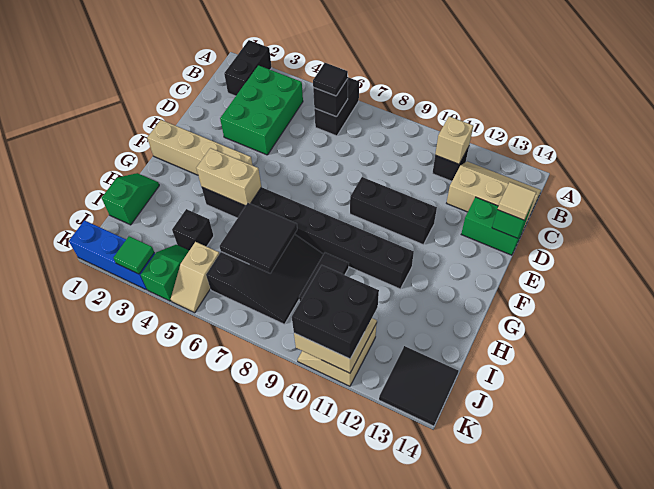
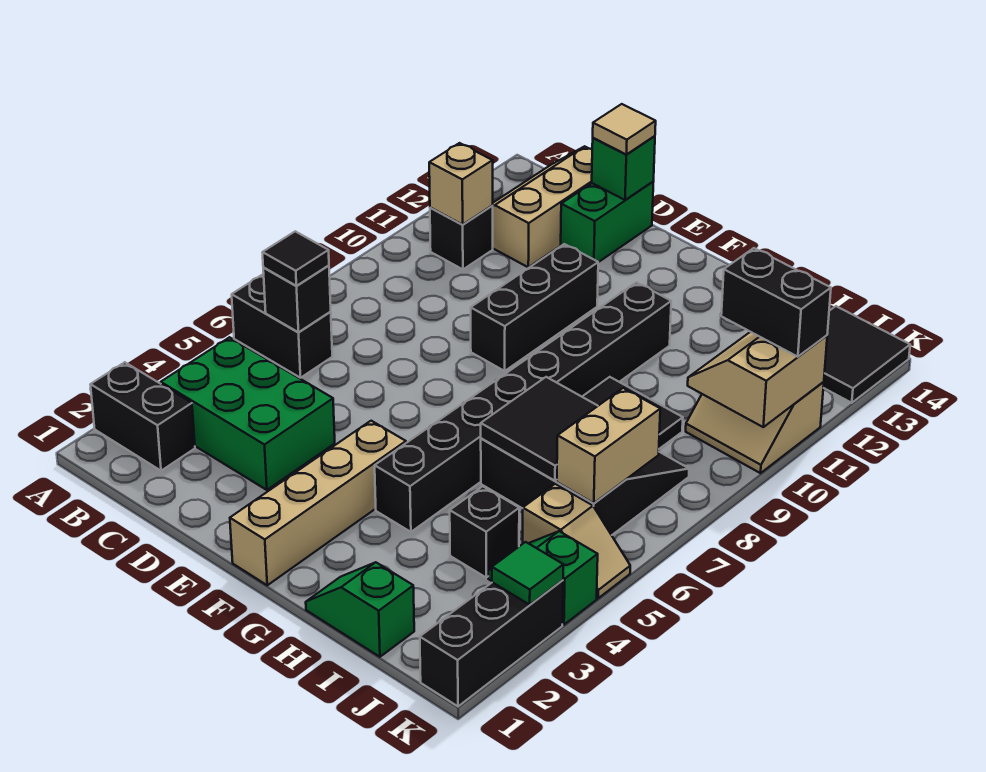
tan brick G4:G5 level 2 -> tan brick J6:J7 level 2
black brick J10:K11 level 3 -> black brick J11:K11 level 3
blue brick K1:K3 level 1 -> black brick K1:K3 level 1

